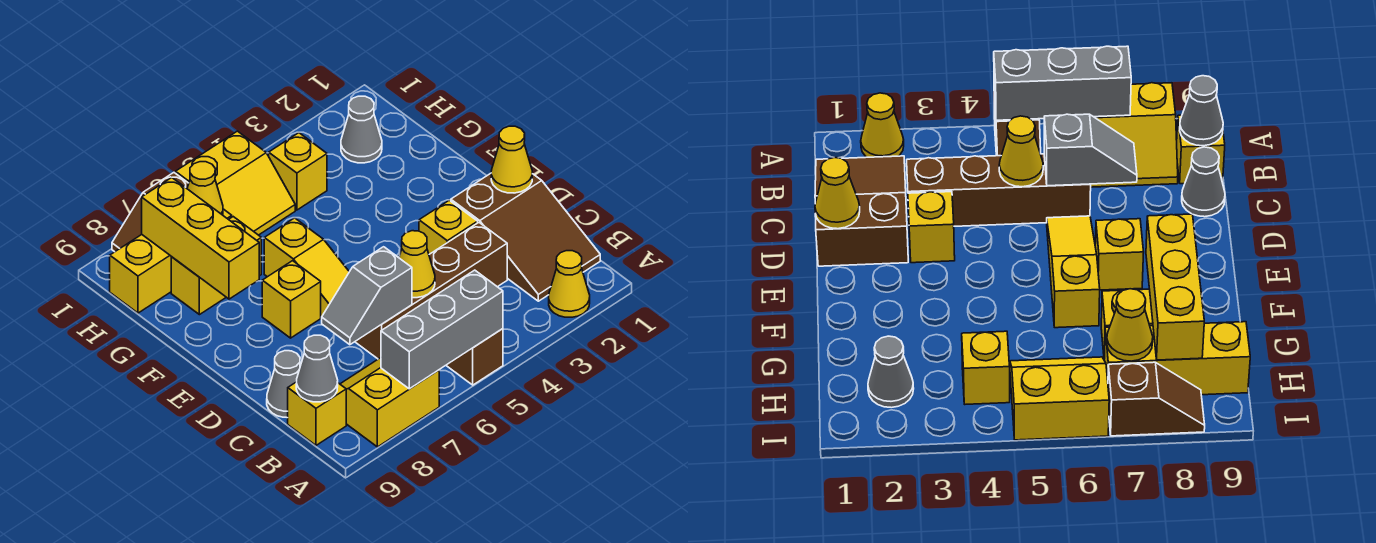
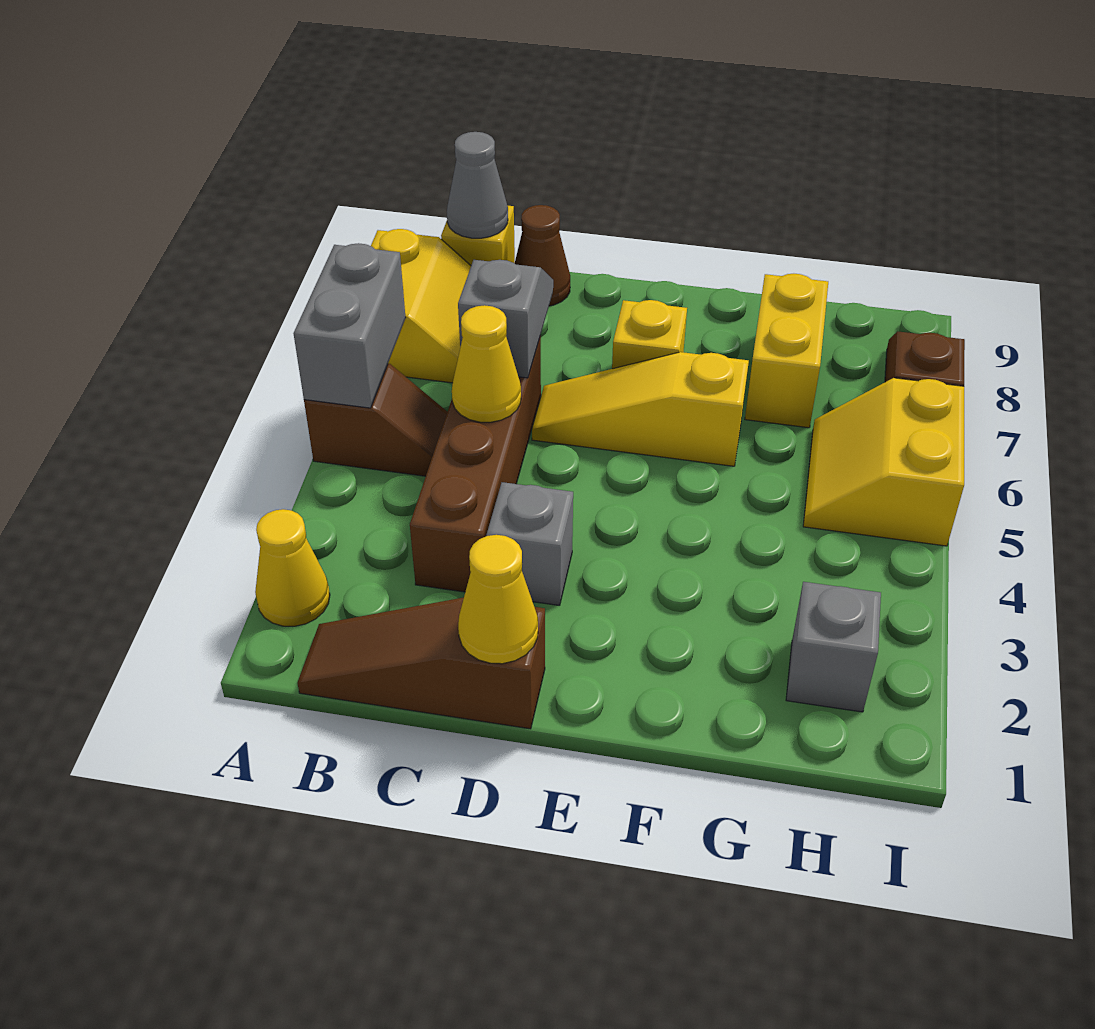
grey brick A5:A7 level 2 -> grey brick A5:A6 level 2
brown slope B1:D2 level 1 top D -> brown slope B1:D1 level 1 top D
grey cone C9 level 1 -> brown cone C9 level 1
yellow brick D3 level 1 -> grey brick D3 level 1
yellow brick F8:H8 level 2 -> none
grey cone H2 level 1 -> grey brick H2 level 1
yellow brick H4 level 1 -> none
yellow brick H7:H9 level 1 -> none
yellow cone H7 level 2 -> none

